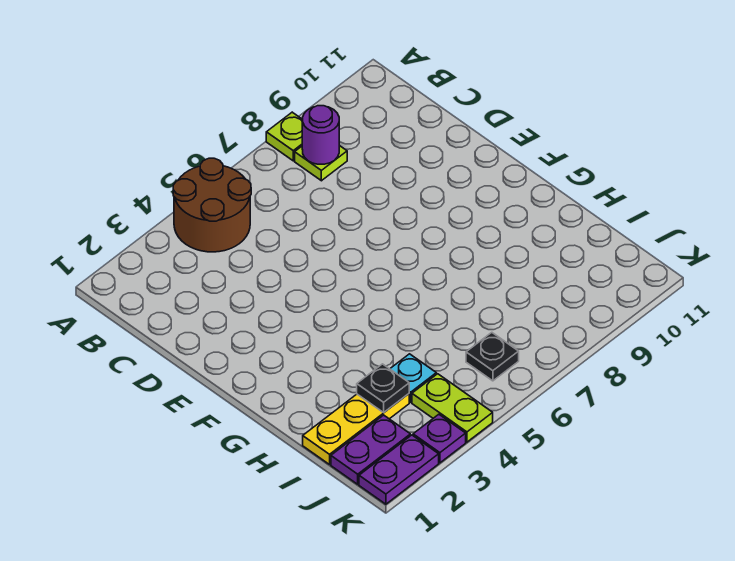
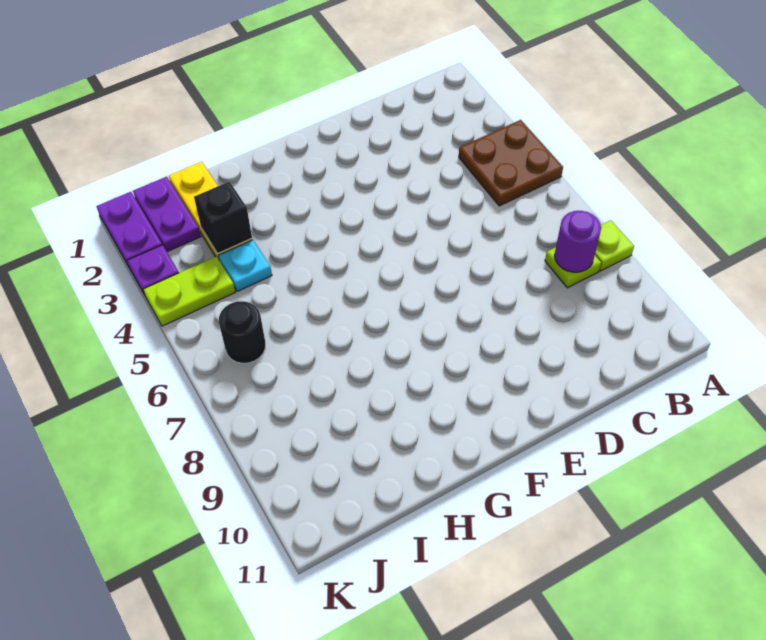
brown round brick A4:B5 level 1 -> brown plate A4:B5 level 1
black plate I3 level 2 -> black brick I3 level 2
black plate J6 level 1 -> black round brick J6 level 1

